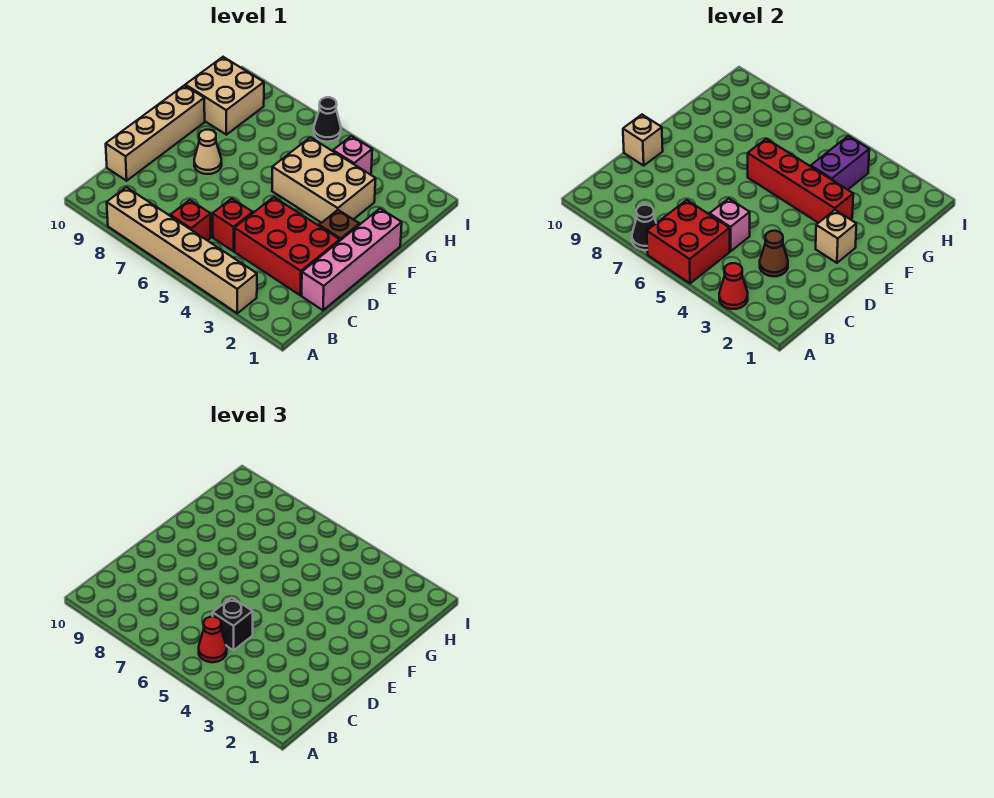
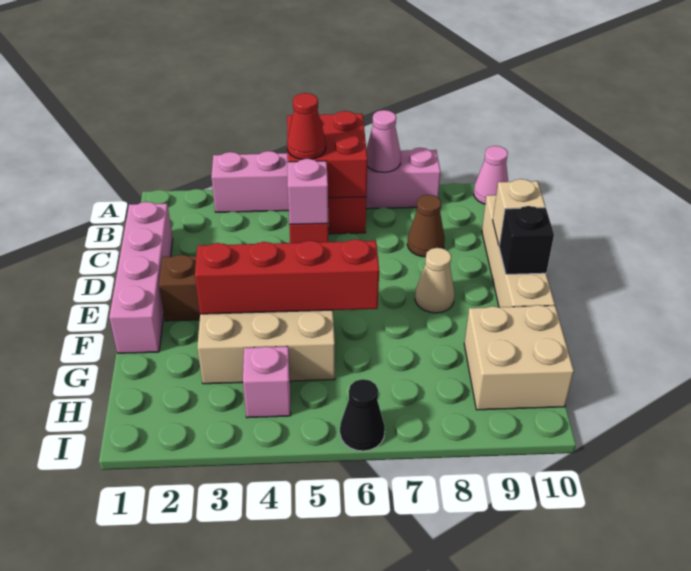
tan brick A3:A8 level 1 -> pink brick A3:A8 level 1
red cone A3 level 2 -> none
black cone A7 level 2 -> pink cone A7 level 2
none -> pink cone A10 level 1
red brick C2:D4 level 1 -> none
brown cone C3 level 2 -> brown cone C8 level 1
black brick C5 level 3 -> black brick E10 level 2
tan brick E2 level 2 -> none
purple brick G4:H4 level 2 -> none

